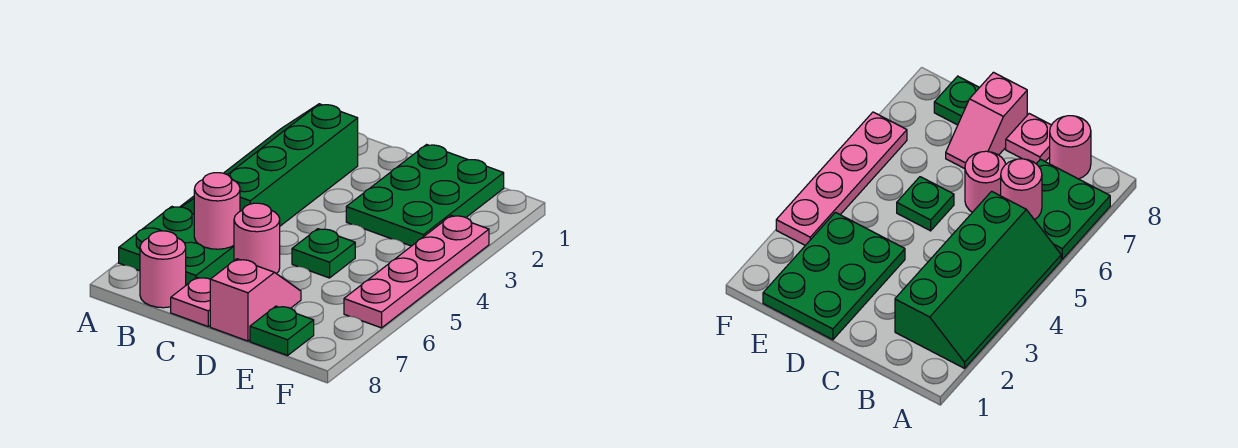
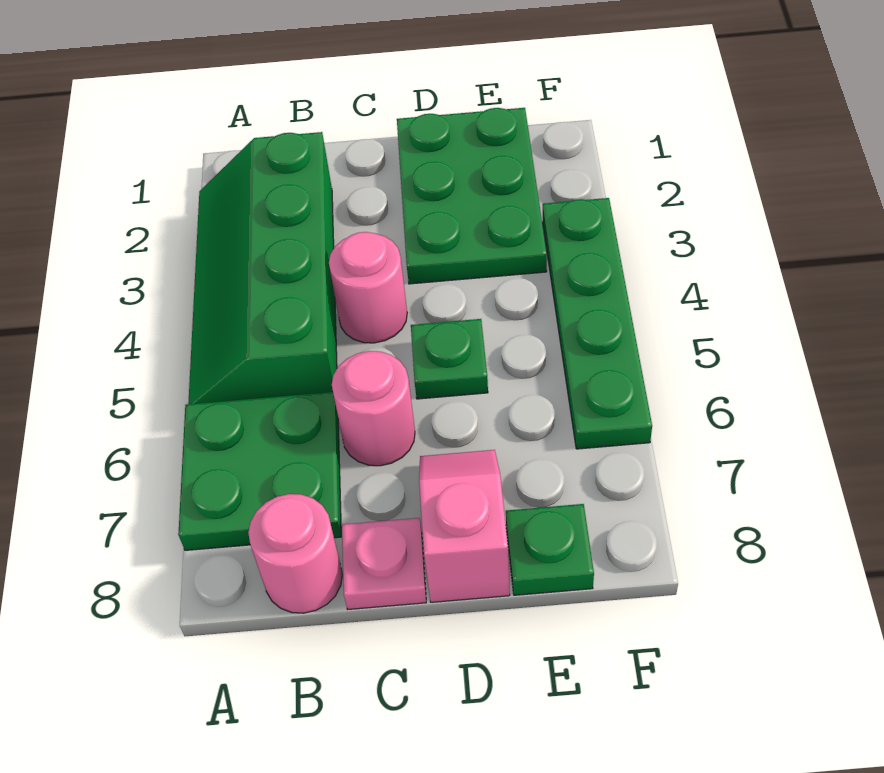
pink round brick B6 level 2 -> pink round brick C4 level 1
pink plate F3:F6 level 1 -> green plate F3:F6 level 1

